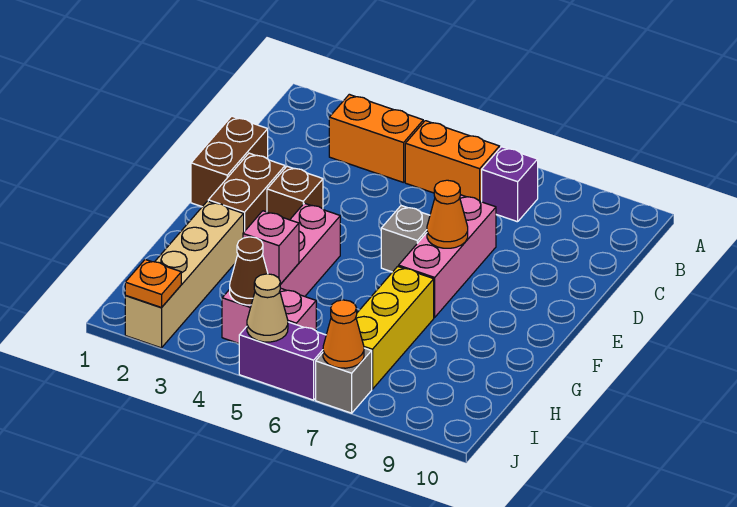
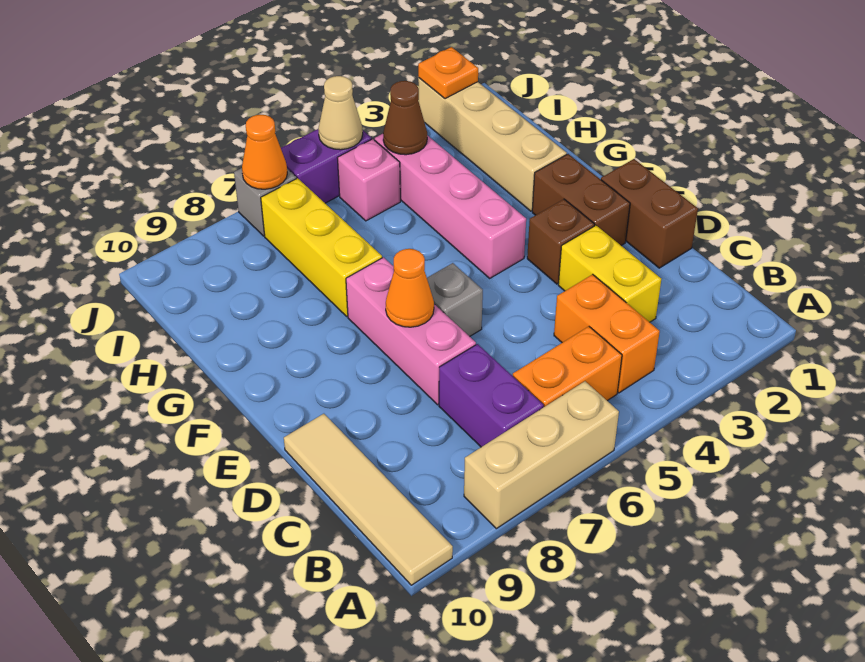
none -> tan brick A6:A8 level 1
none -> tan tile A10:D10 level 1
orange brick B3:B4 level 1 -> orange brick B4:C4 level 1
purple brick B7 level 1 -> purple brick B7:C7 level 1
none -> yellow brick C3:D3 level 1
pink brick H4 level 2 -> none

